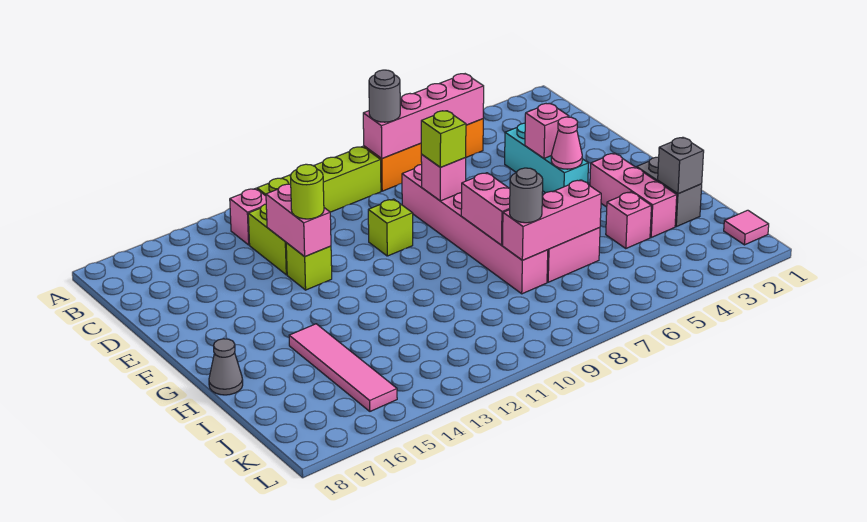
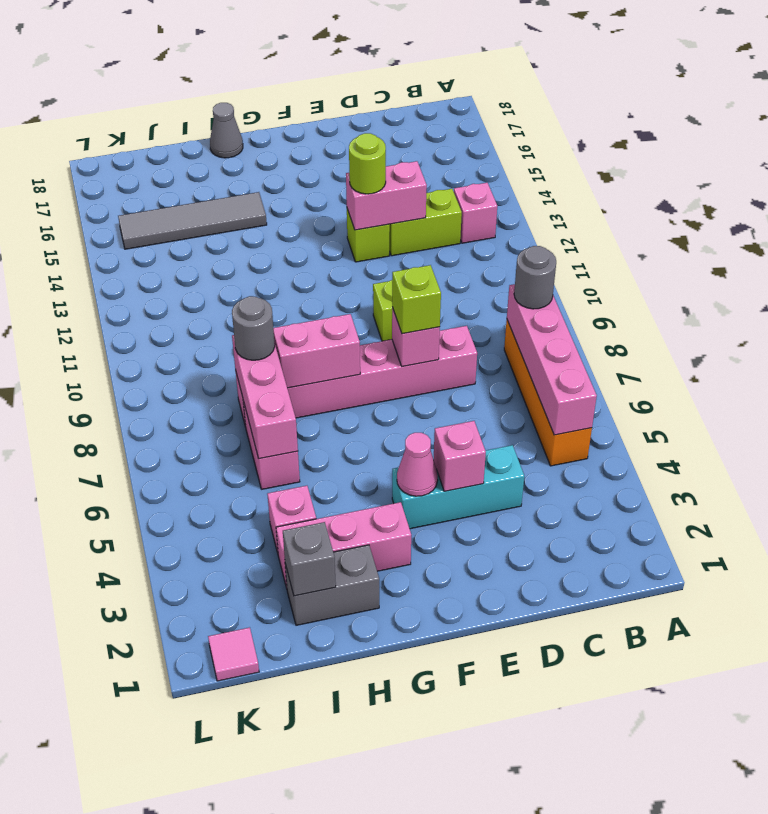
lime brick B9:B12 level 1 -> none
pink tile H15:K15 level 1 -> grey tile H15:K15 level 1

